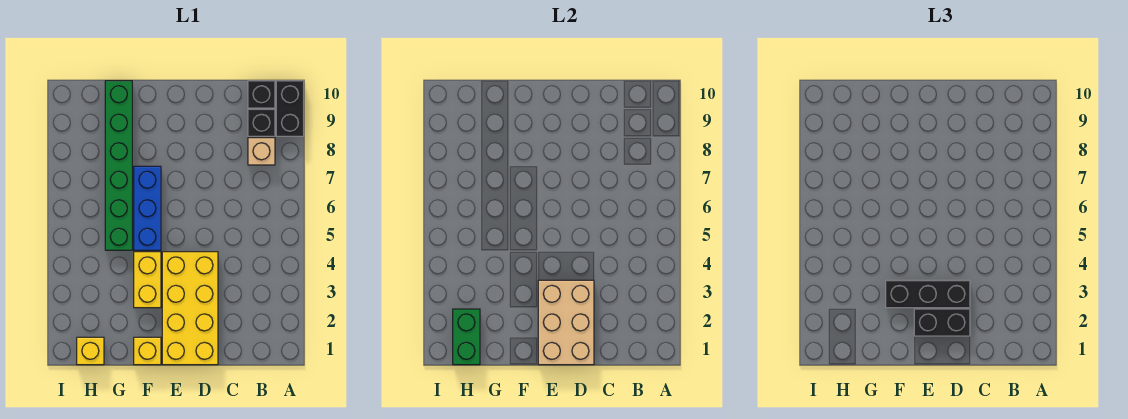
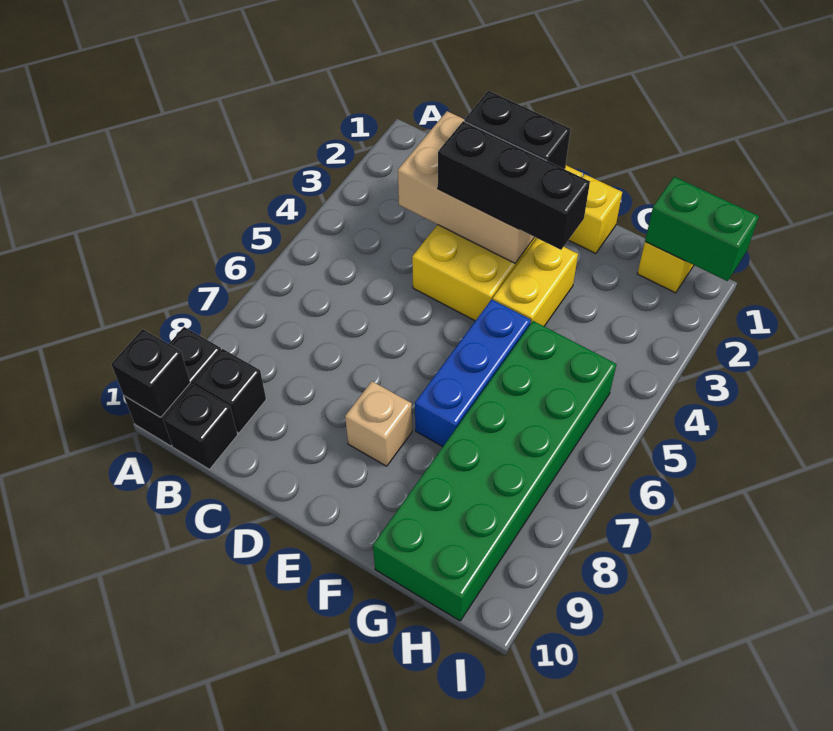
none -> black brick A10 level 2
tan brick B8 level 1 -> tan brick E8 level 1
tan brick D1:E3 level 2 -> tan brick C2:E3 level 2
green brick G5:G10 level 1 -> green brick G5:H10 level 1
green brick H1:H2 level 2 -> green brick H1:I1 level 2

